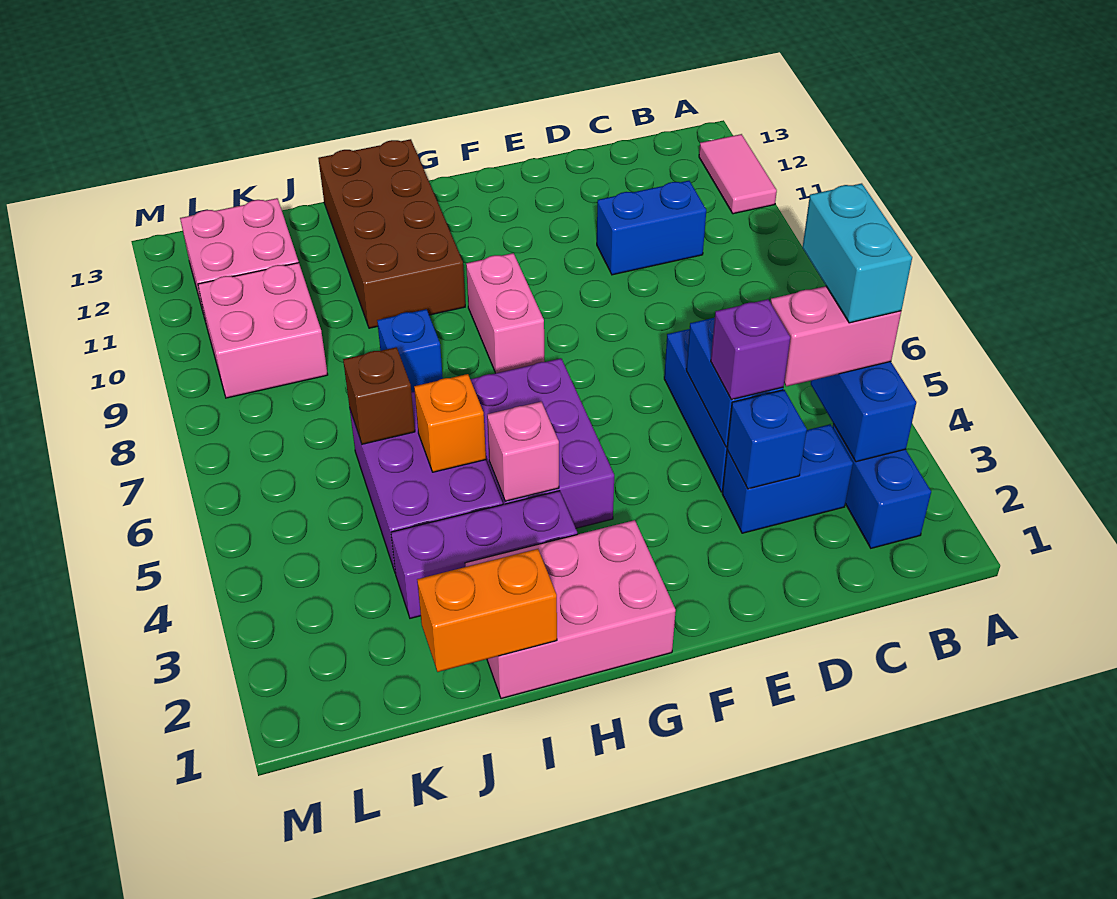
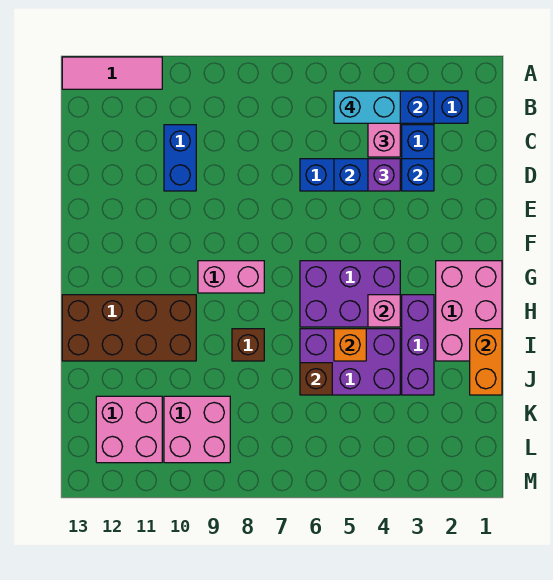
pink tile A11:A12 level 1 -> pink tile A11:A13 level 1
blue brick I8 level 1 -> brown brick I8 level 1

